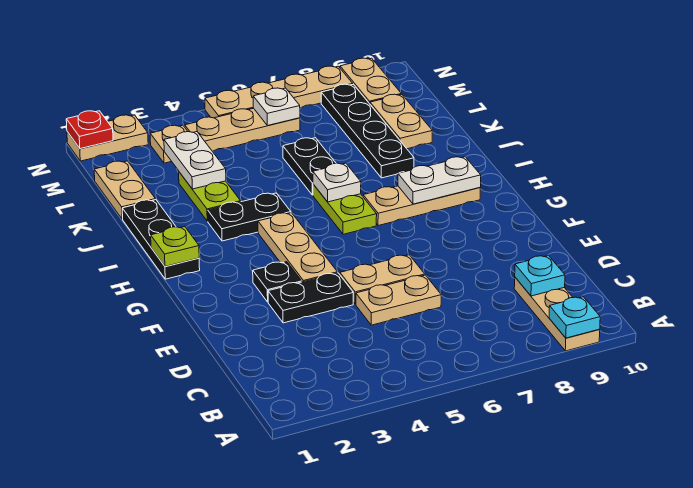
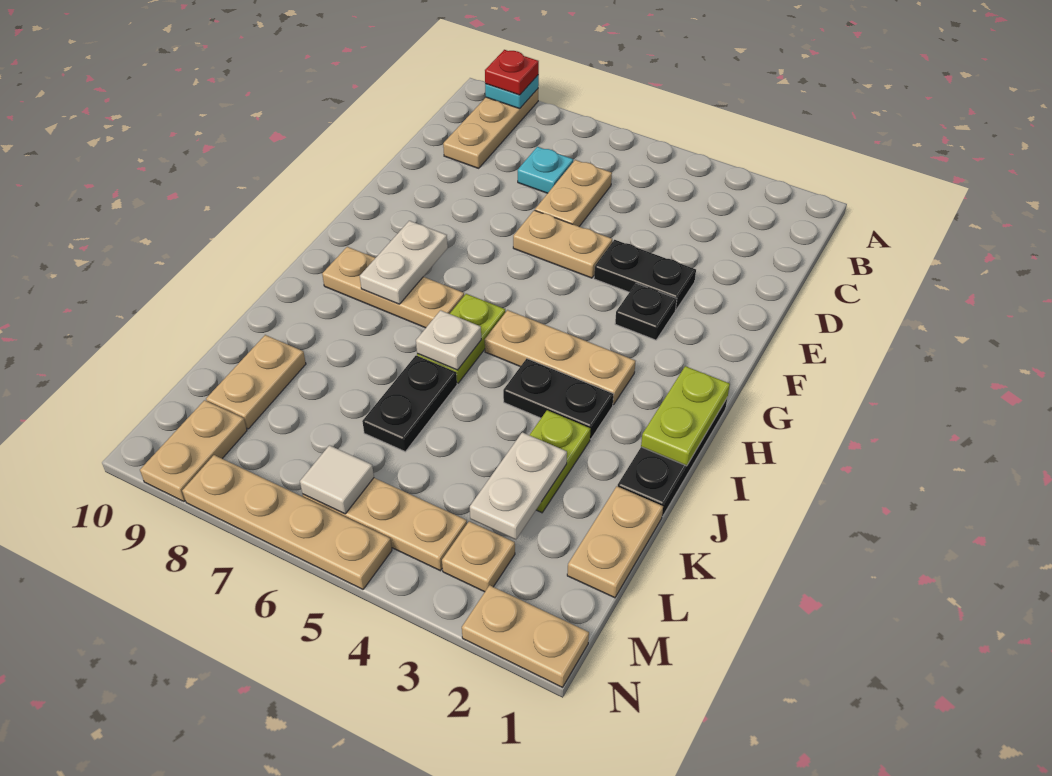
cyan plate C9 level 2 -> cyan plate C7 level 1
tan plate D5:D6 level 1 -> tan plate C6:D6 level 1
tan plate F4:H4 level 1 -> tan plate H3:H5 level 1
lime plate H1 level 2 -> lime plate H1:I1 level 2
white plate H8:H9 level 2 -> white plate G8:H8 level 2
black plate J8:M8 level 1 -> none
white plate M6 level 2 -> white tile M6 level 2
red plate N1 level 2 -> red plate A9 level 3

